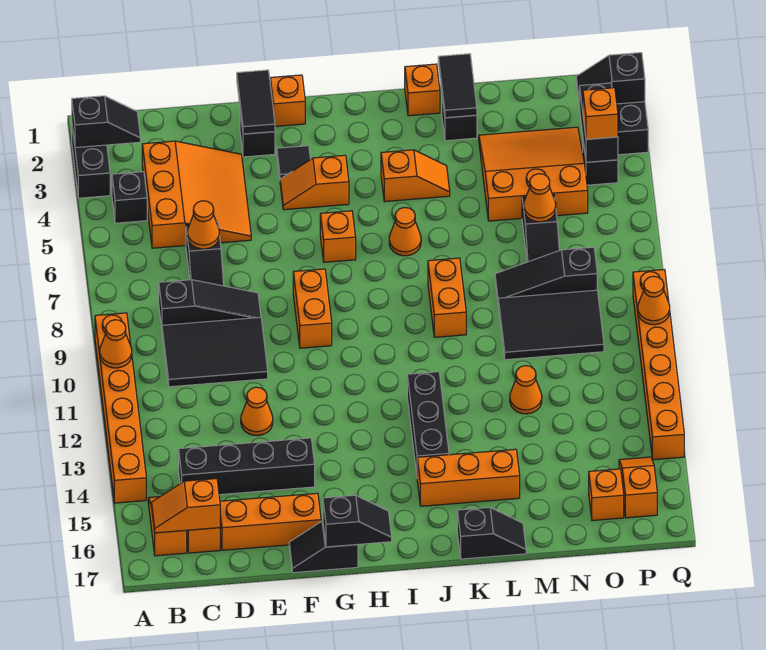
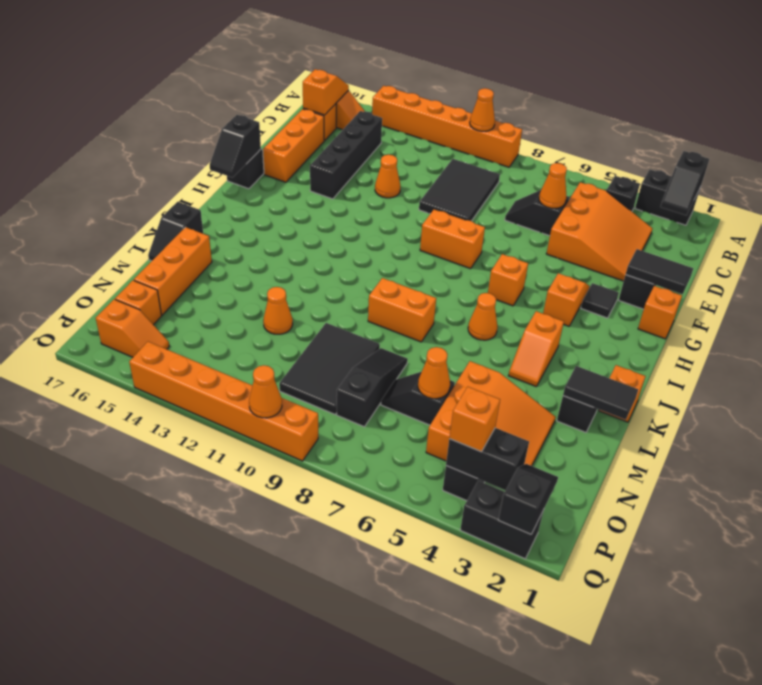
orange slope C3:E5 level 1 top C -> orange slope C3:E5 level 1 top 5
black slope C8:E8 level 1 top C -> none
black brick J12:J14 level 1 -> none
orange brick J15:L15 level 1 -> orange brick L16:N16 level 1

